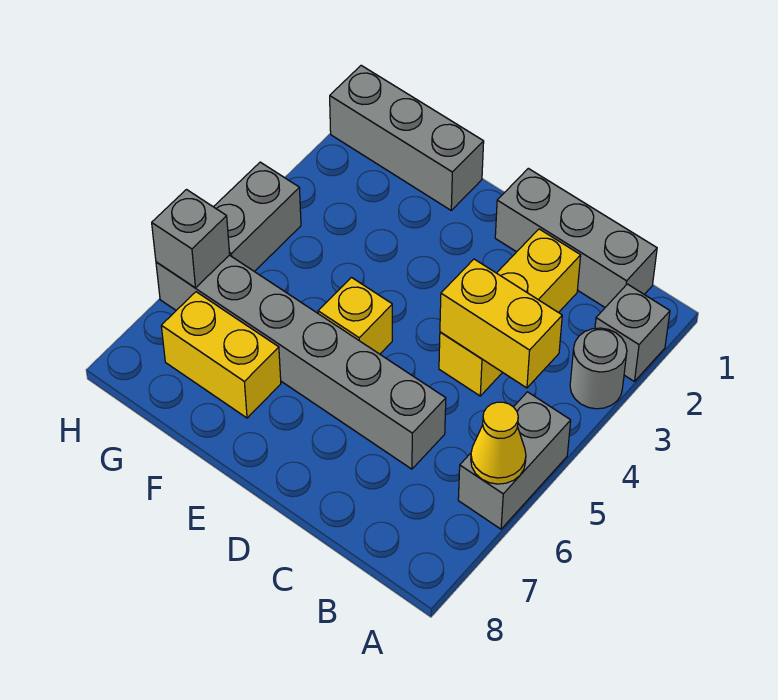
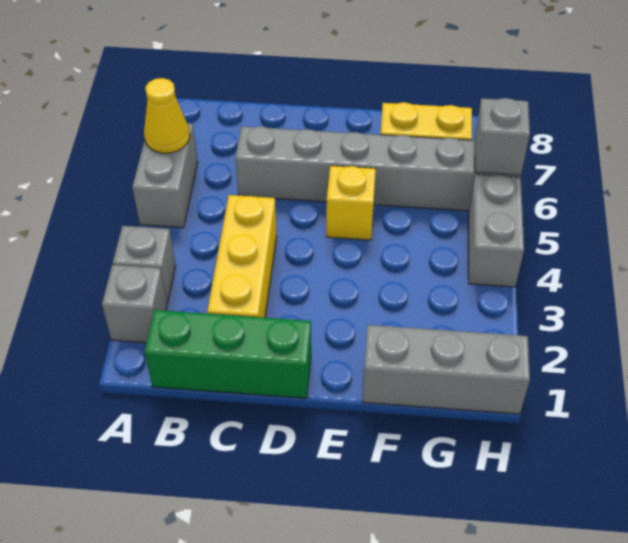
grey round brick A3 level 1 -> grey brick A3 level 1
grey brick B1:D1 level 1 -> green brick B1:D1 level 1
yellow brick B4:C4 level 2 -> none

